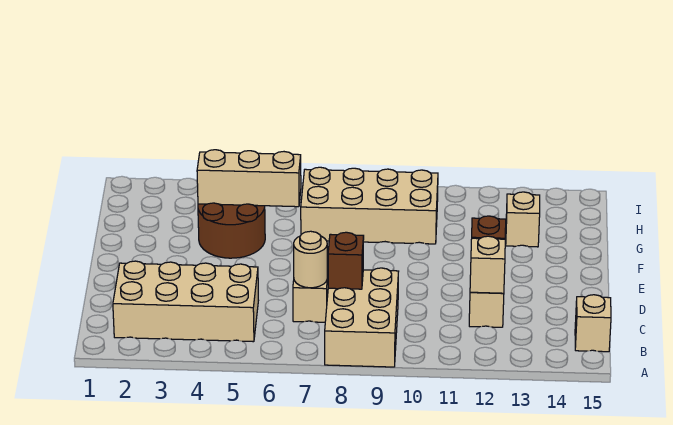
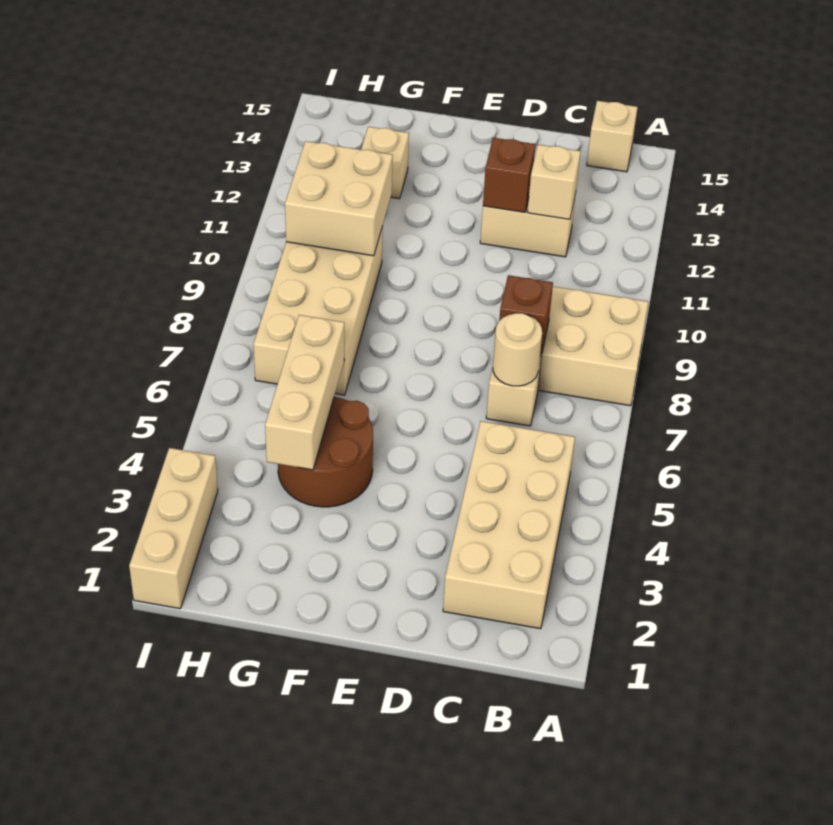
none -> tan brick G10:H11 level 2
none -> tan brick I1:I3 level 1

